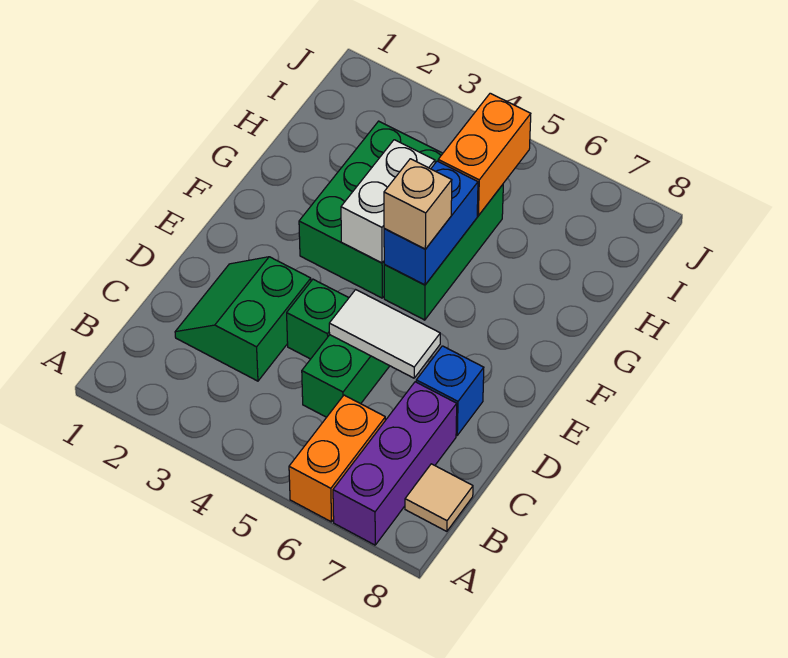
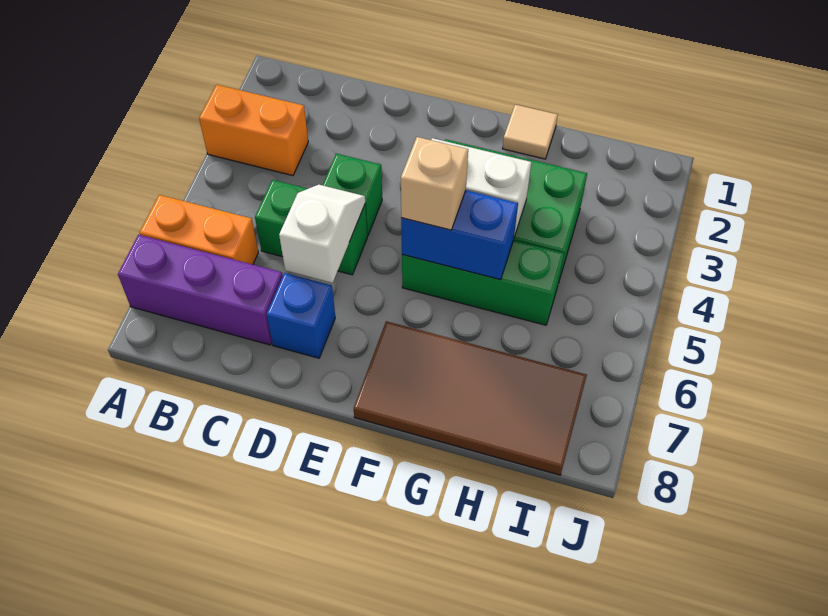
tan tile B8 level 1 -> tan tile G1 level 1
green slope C2:D3 level 1 top 3 -> none
white tile D5:D6 level 2 -> white slope D5:D6 level 2 top 6
none -> brown tile F7:I8 level 1
orange brick H5:I5 level 2 -> orange brick A3:B3 level 1

